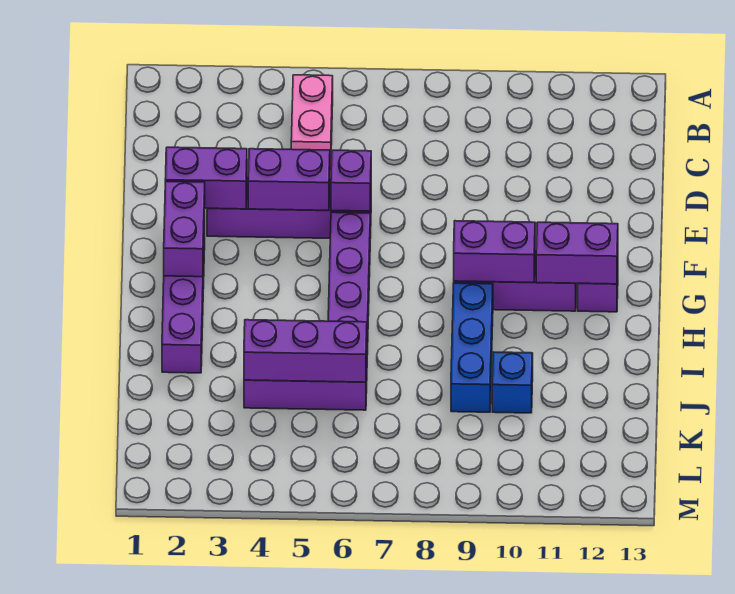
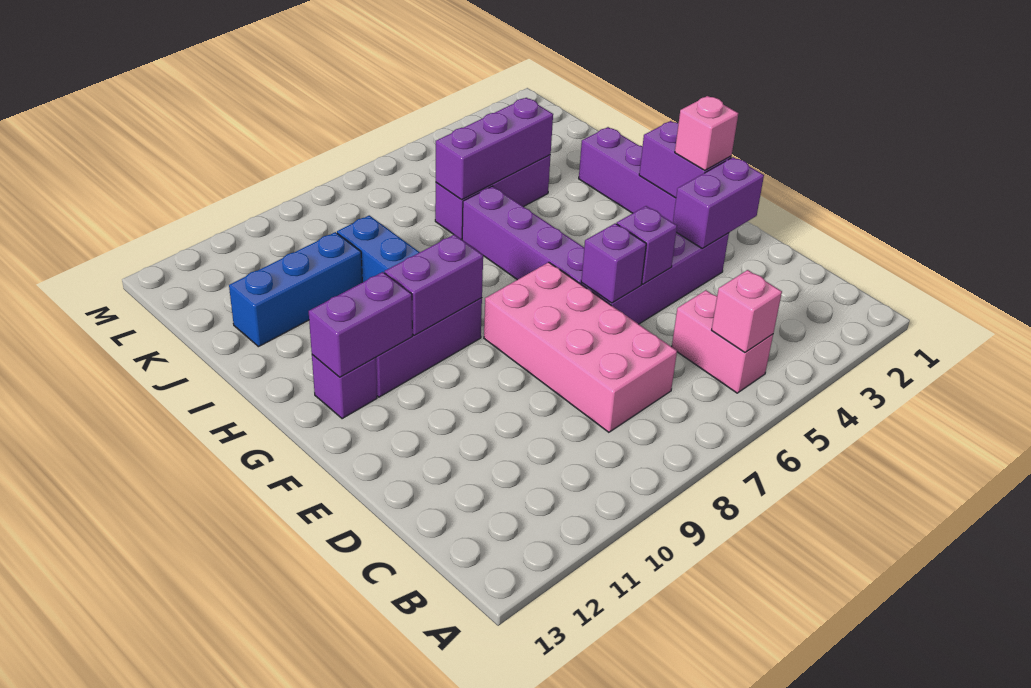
none -> pink brick B5 level 2
none -> pink brick C7:F8 level 1
purple brick E4:E5 level 2 -> purple brick E5 level 2
none -> pink brick F2 level 3
blue brick J10 level 1 -> blue brick J10:J12 level 1

